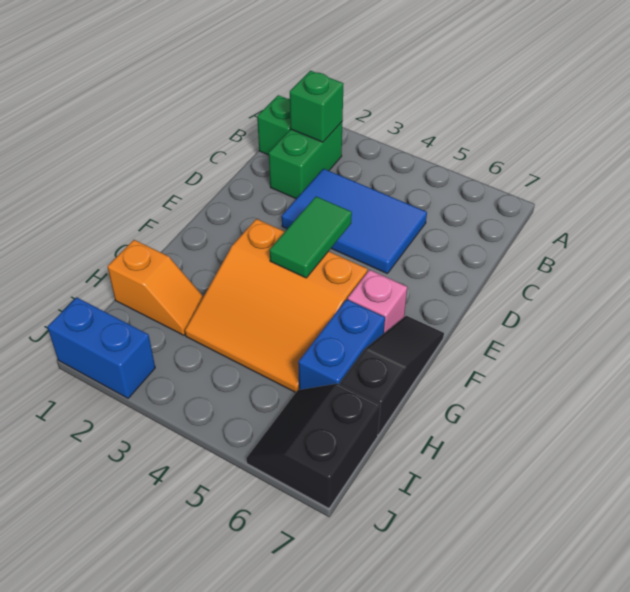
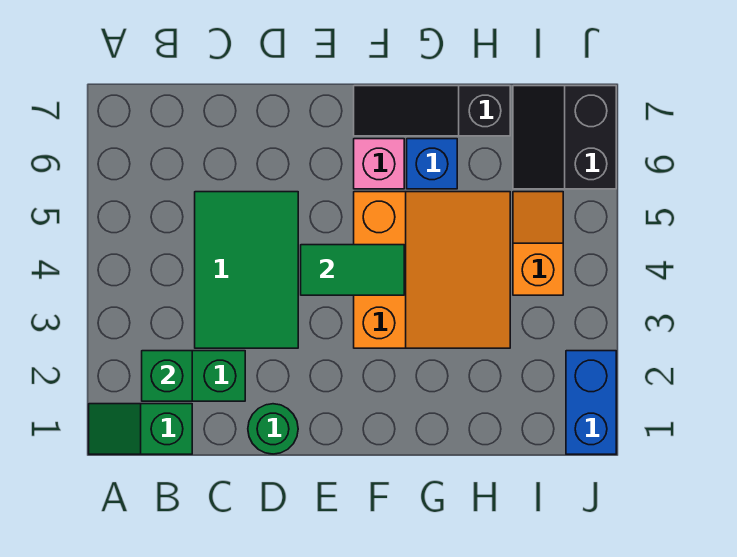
blue tile C3:D5 level 1 -> green tile C3:D5 level 1
none -> green round brick D1 level 1
blue brick G6:H6 level 1 -> blue brick G6 level 1
orange slope H1:H2 level 1 top 1 -> orange slope I4:I5 level 1 top 4
black slope I6:J7 level 1 top 7 -> black slope I6:J7 level 1 top J

